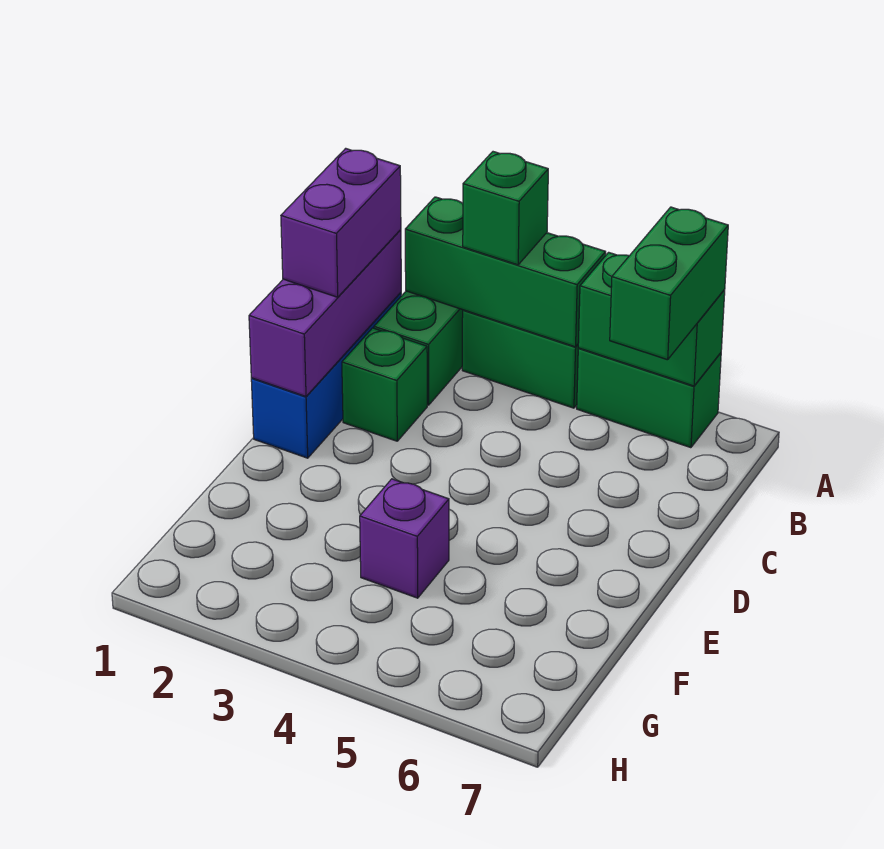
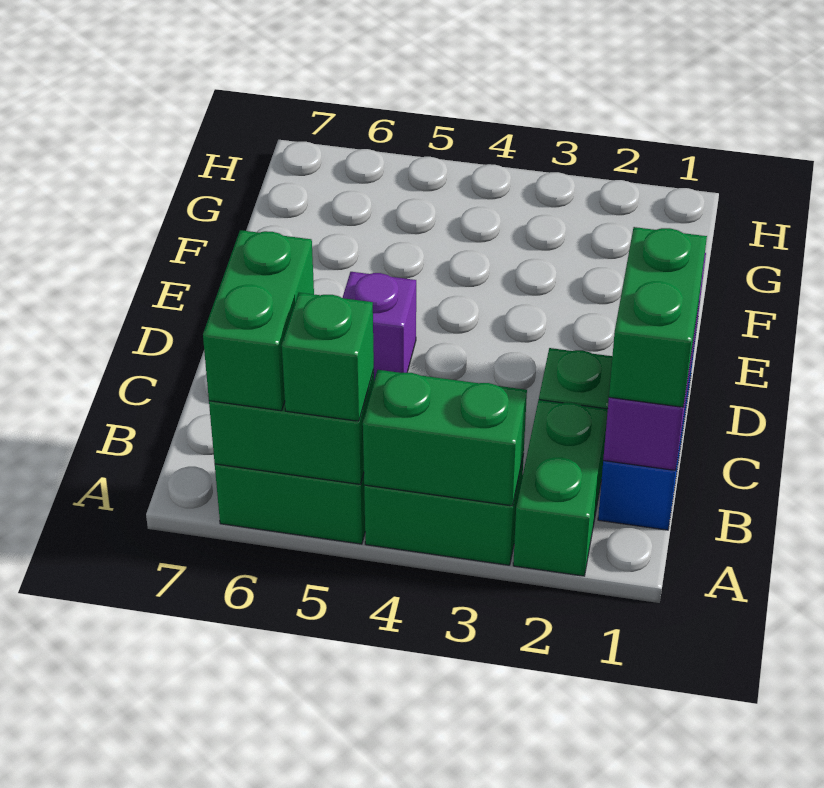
green brick A2:A4 level 2 -> green brick A3:A4 level 2
green brick A3 level 3 -> green brick A5 level 3
purple brick B1:C1 level 3 -> green brick B1:C1 level 3
purple brick F4 level 1 -> purple brick D5 level 1

